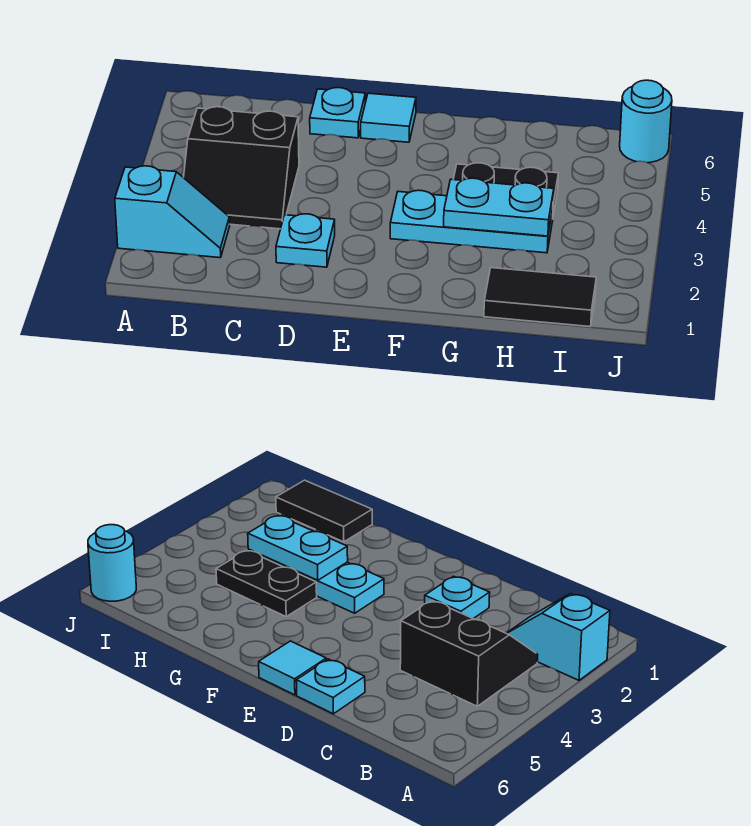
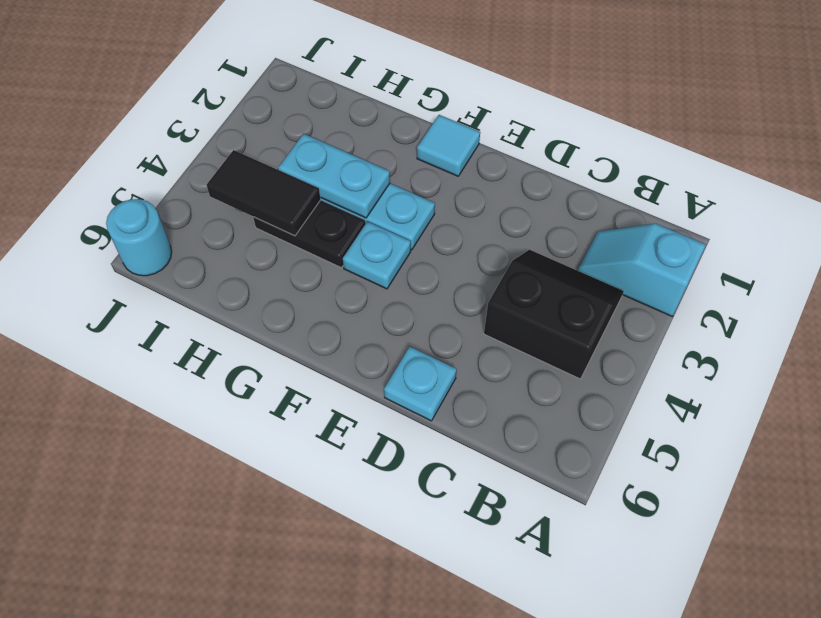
cyan plate D2 level 1 -> cyan plate F4 level 1
cyan tile E6 level 1 -> cyan tile F1 level 1
black tile H1:I1 level 1 -> black tile H4:I4 level 2

